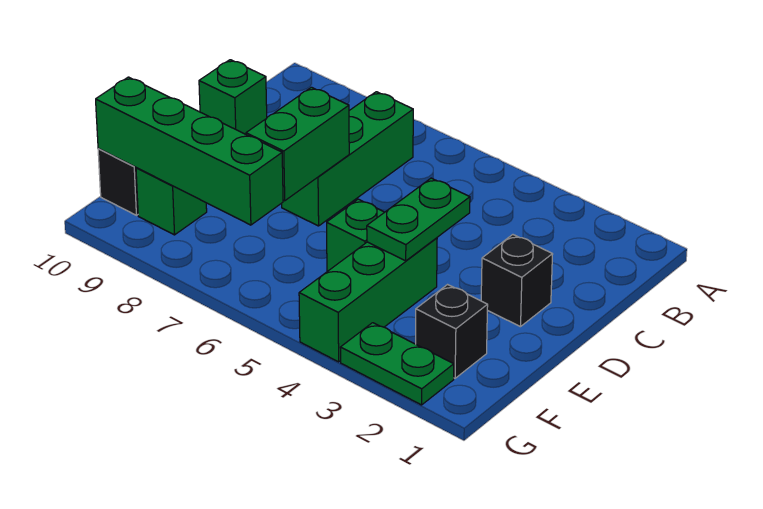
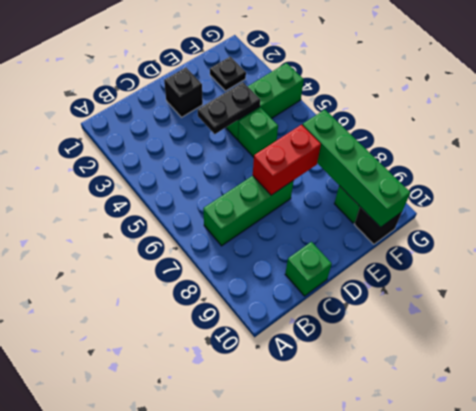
green plate D4:E4 level 2 -> black plate D4:E4 level 2
green brick D7:E7 level 2 -> red brick D7:E7 level 2
black brick F2 level 1 -> black plate F2 level 1
green plate G2:G3 level 1 -> none

